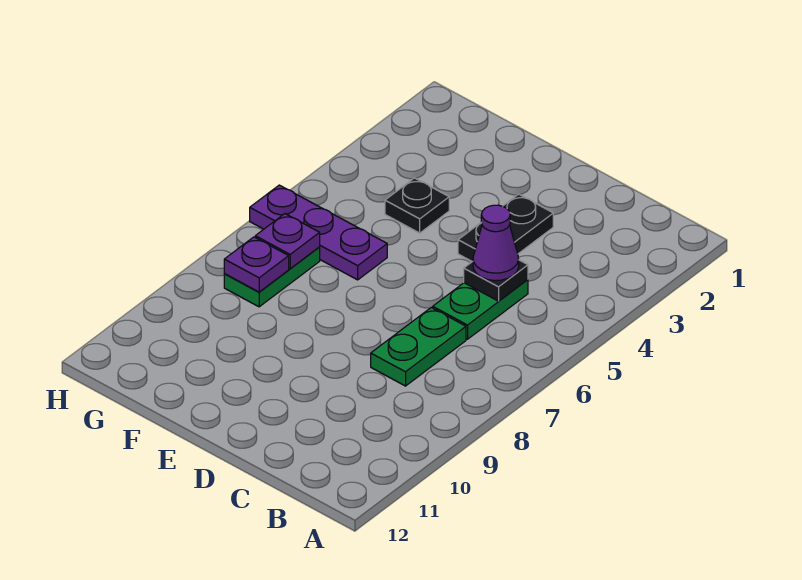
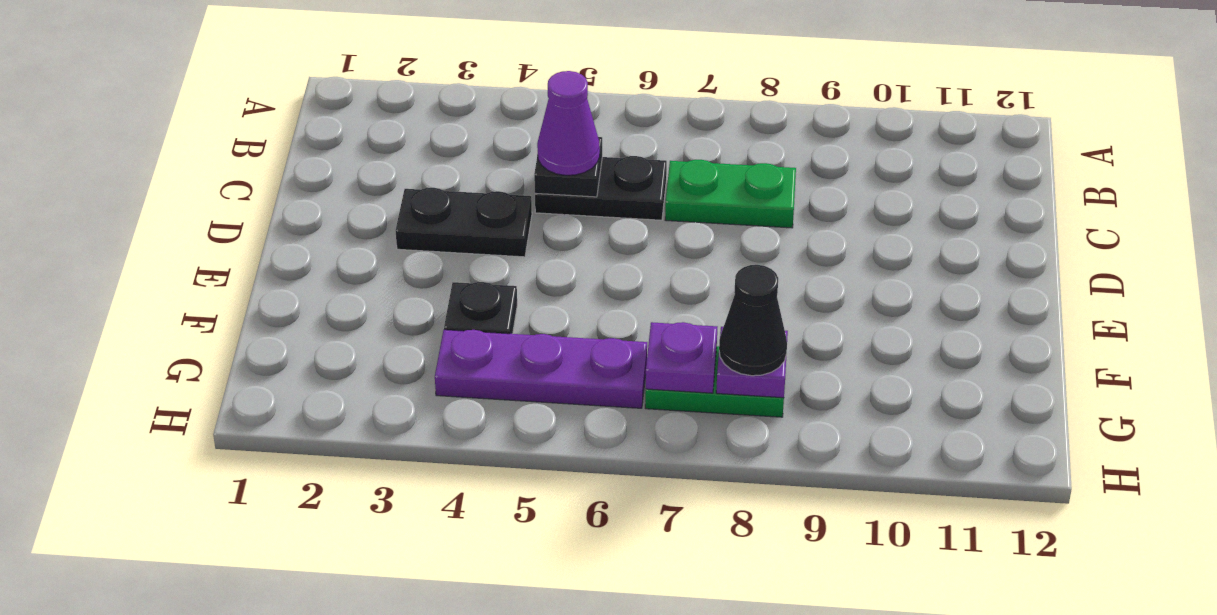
green plate C5:C6 level 1 -> black plate C5:C6 level 1
purple plate F6:H6 level 1 -> purple plate G4:G6 level 1
none -> black cone G8 level 3

